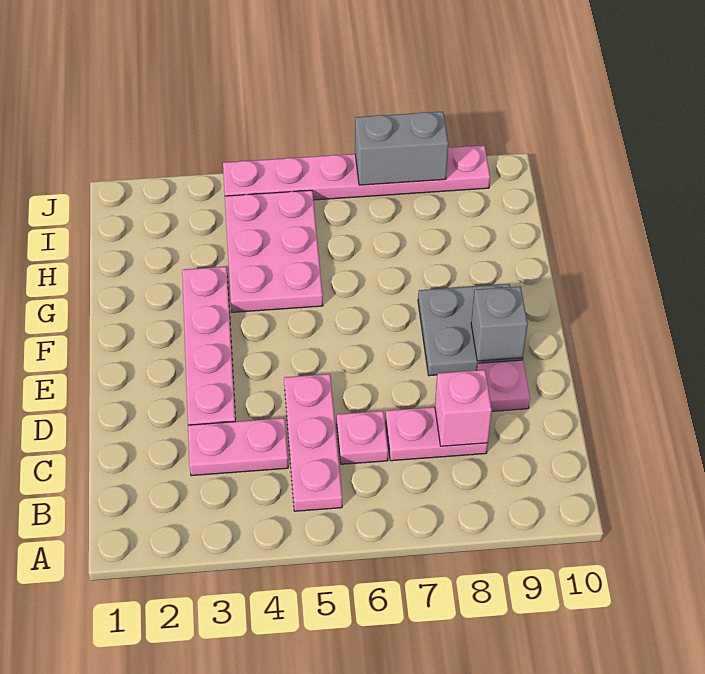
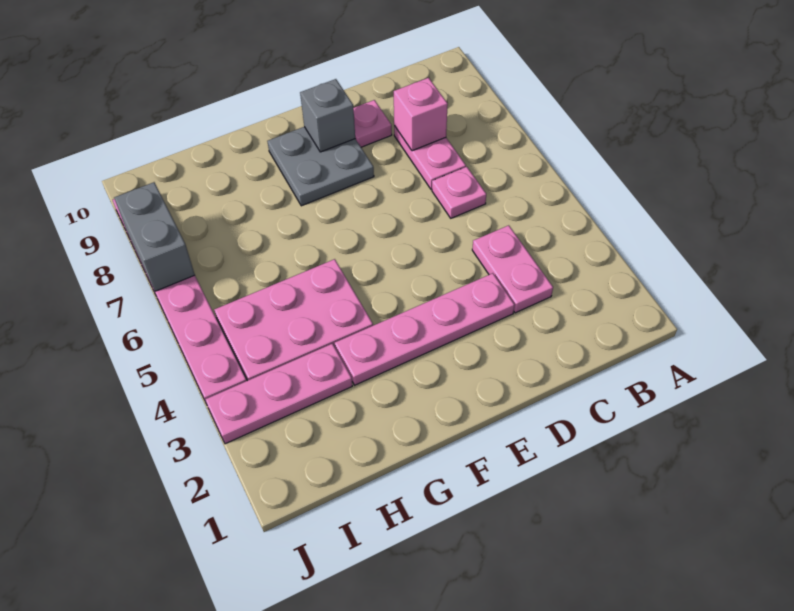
pink plate B5:D5 level 1 -> pink plate H3:J3 level 1

